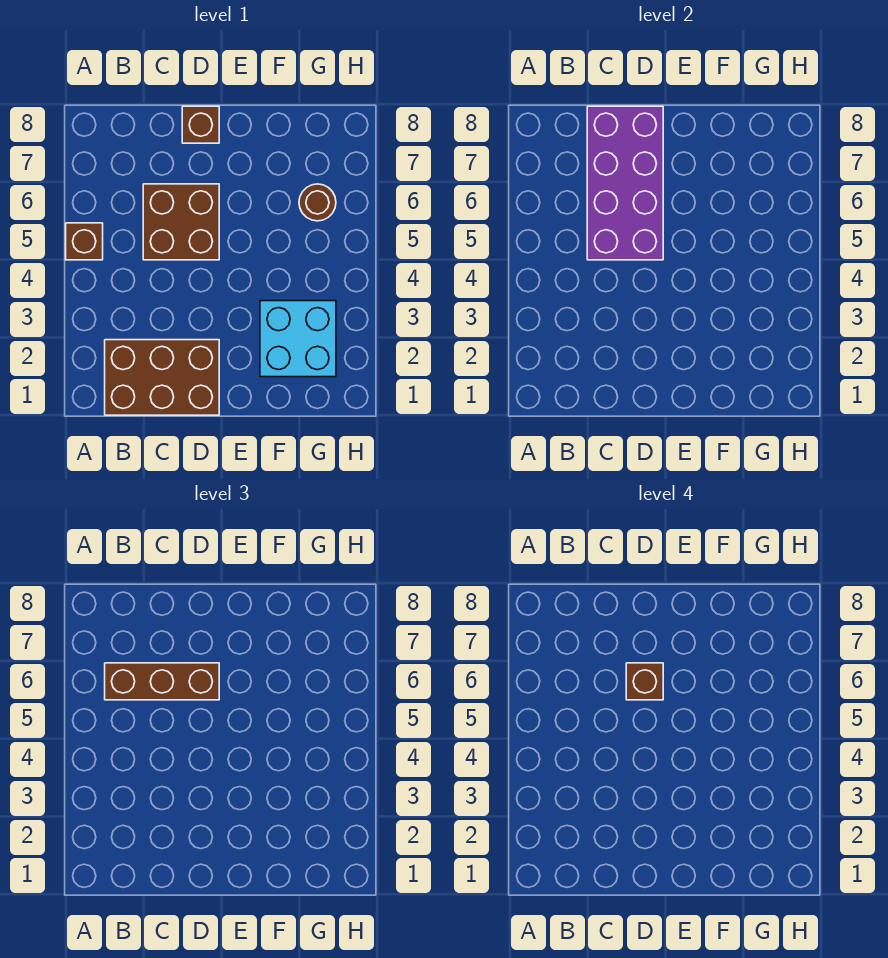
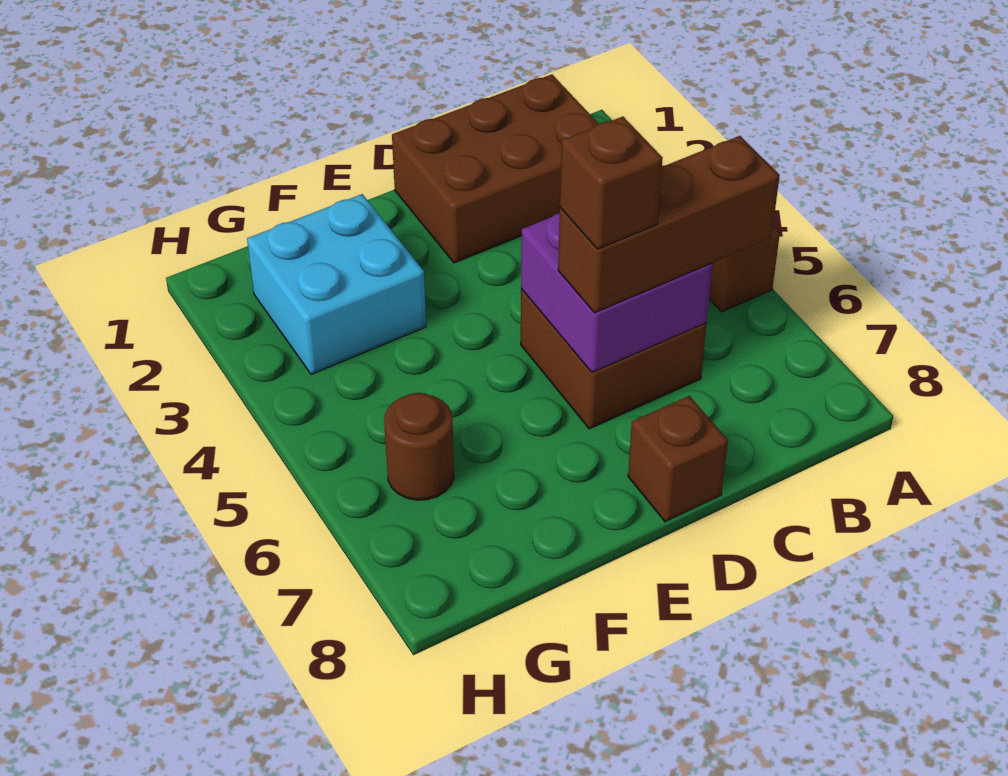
purple brick C5:D8 level 2 -> purple brick C5:D6 level 2

